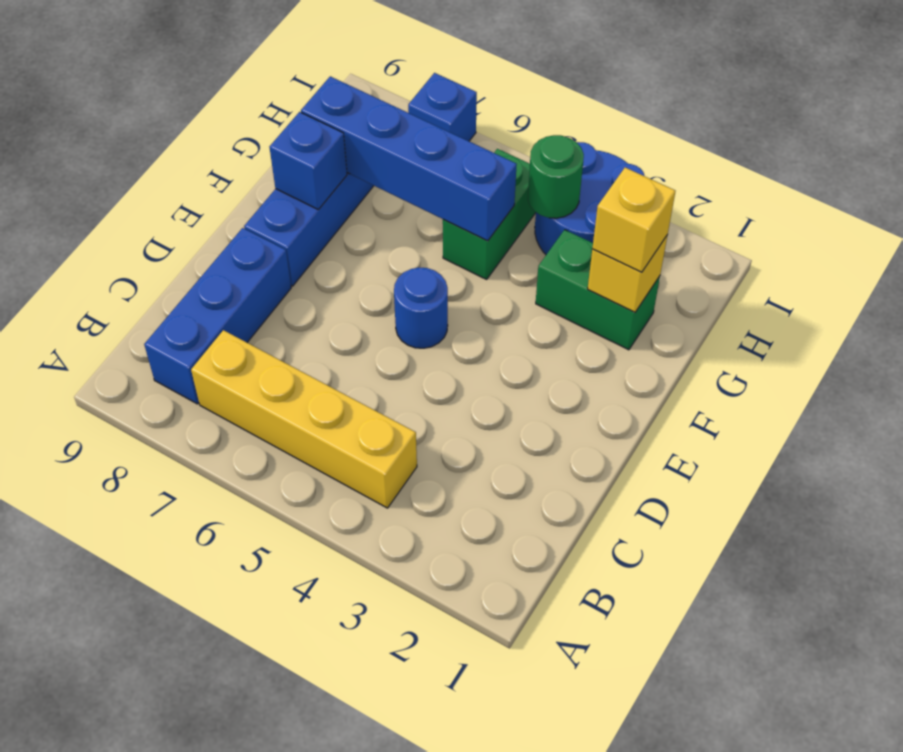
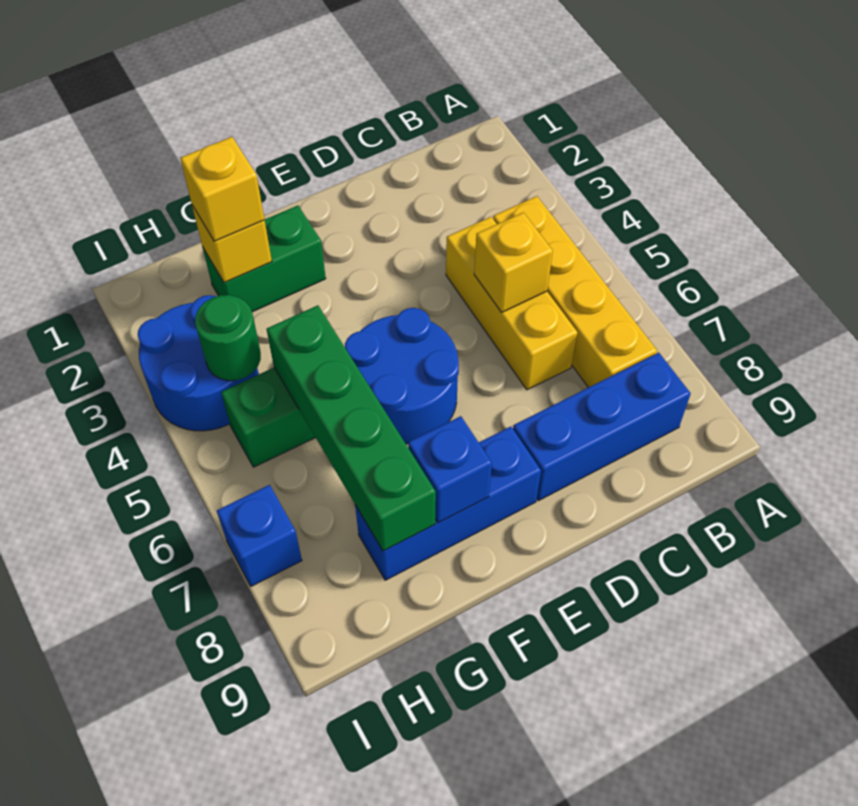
none -> yellow brick C4:C6 level 1
none -> yellow brick C5 level 2
blue round brick E5 level 1 -> blue round brick E5:F6 level 1
green brick G2:G3 level 1 -> green brick F2:G2 level 1
blue brick G5:G8 level 2 -> green brick G5:G8 level 2

